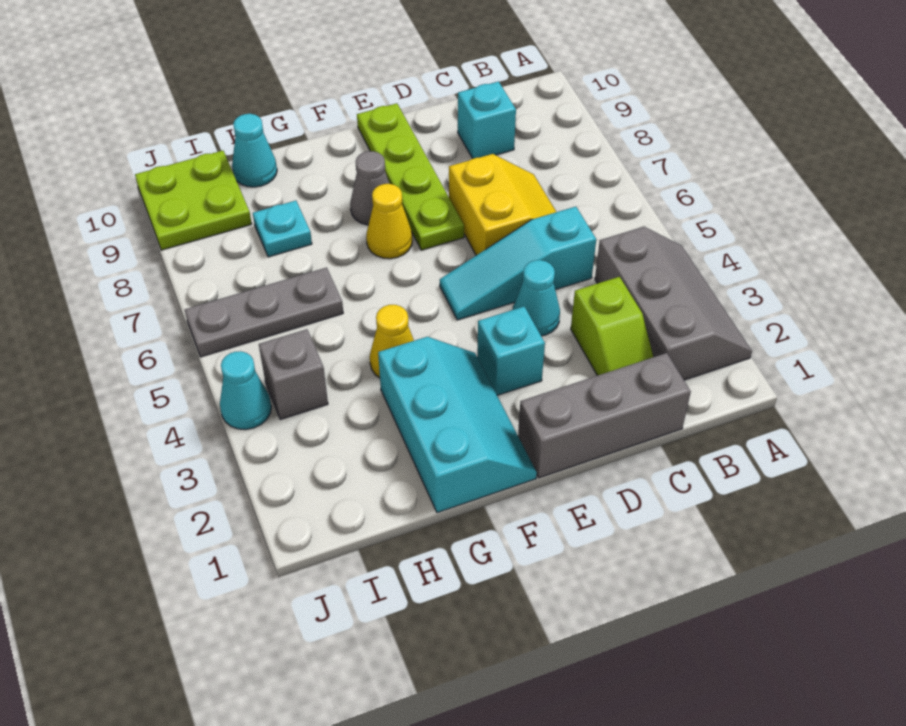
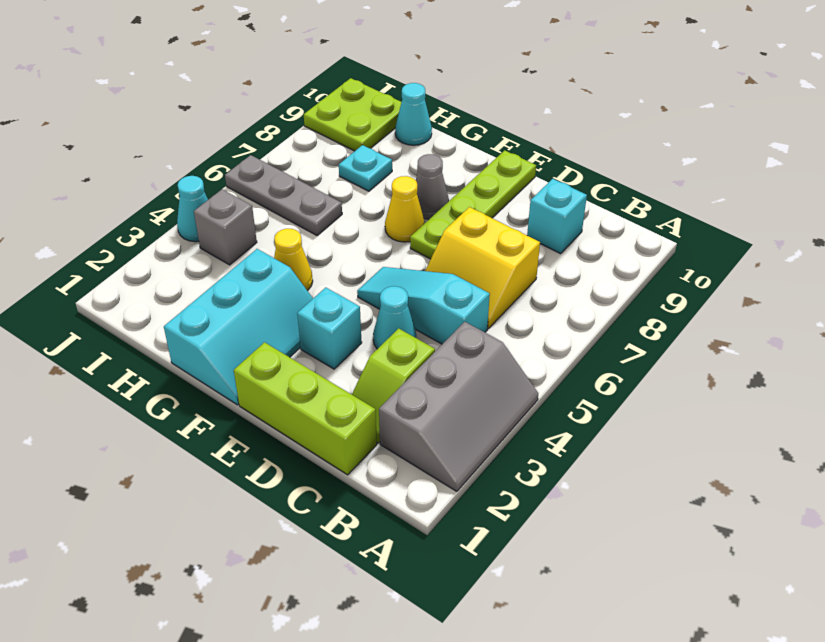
grey brick C1:E1 level 1 -> lime brick C1:E1 level 1
yellow slope C6:D7 level 1 top D -> yellow slope C6:D7 level 1 top 7

